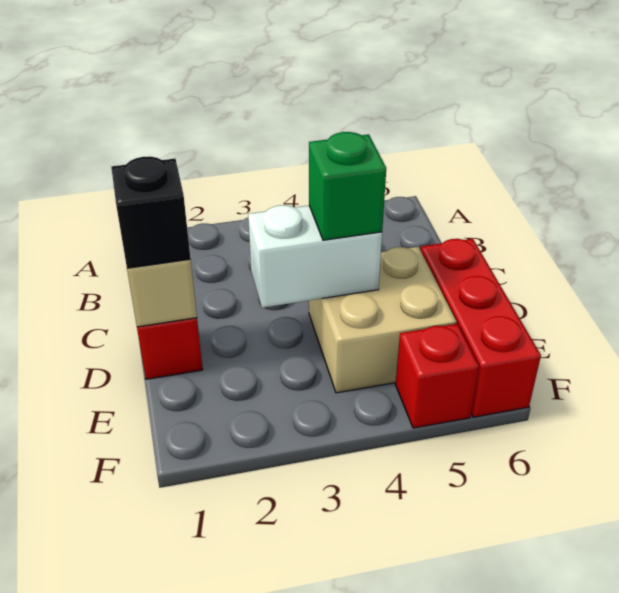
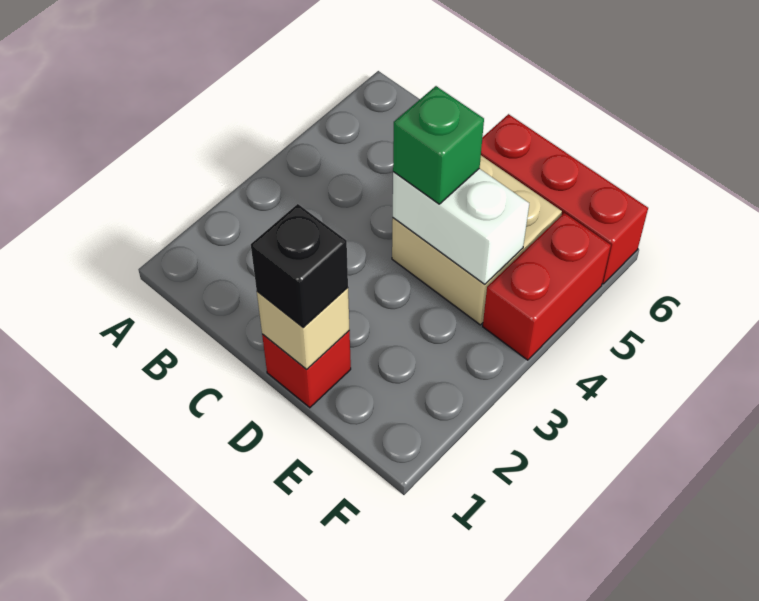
white brick D3:D4 level 2 -> white brick D4:E4 level 2
red brick F5 level 1 -> red brick F4:F5 level 1

